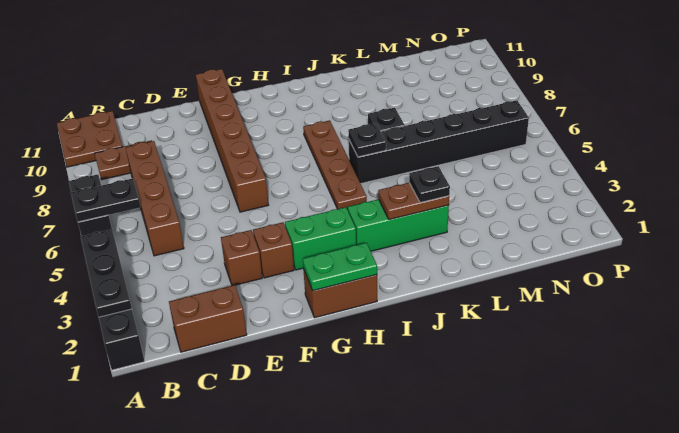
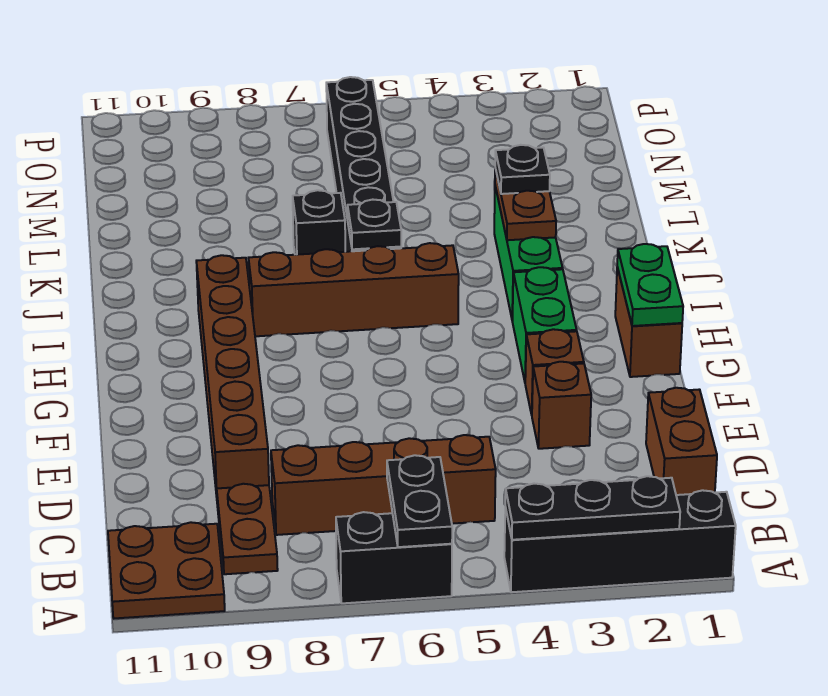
brown brick F6:F11 level 1 -> brown brick D9:I9 level 1
brown plate I5:I8 level 1 -> brown brick I5:I8 level 1

